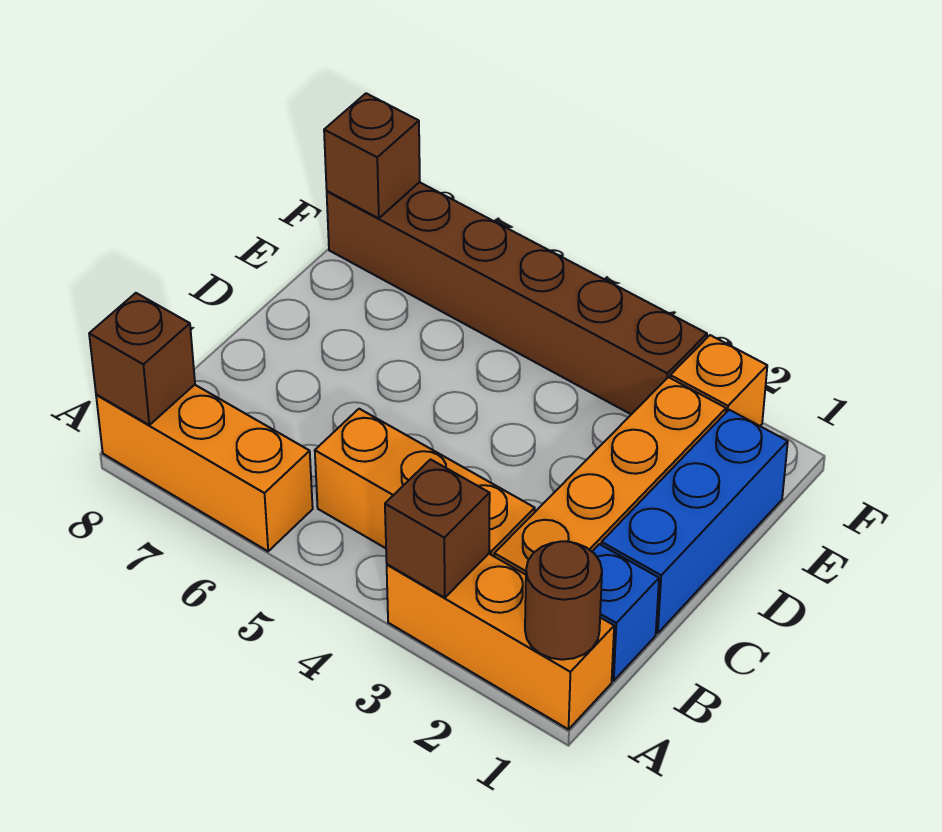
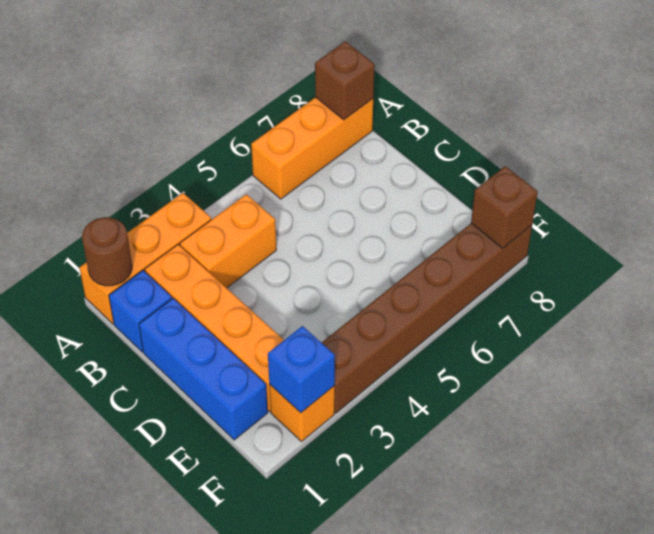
brown brick A3 level 2 -> none
orange brick B3:B5 level 1 -> orange brick B3:B4 level 1
none -> blue brick F2 level 2

